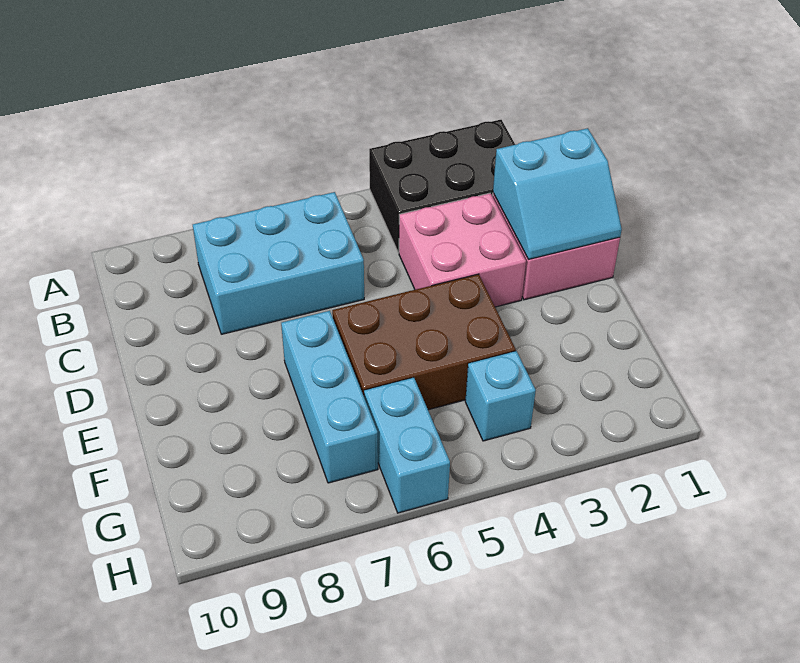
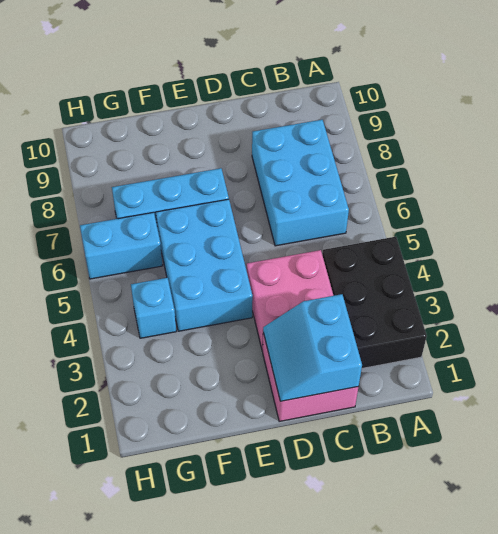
brown brick E4:F6 level 1 -> cyan brick E4:F6 level 1

